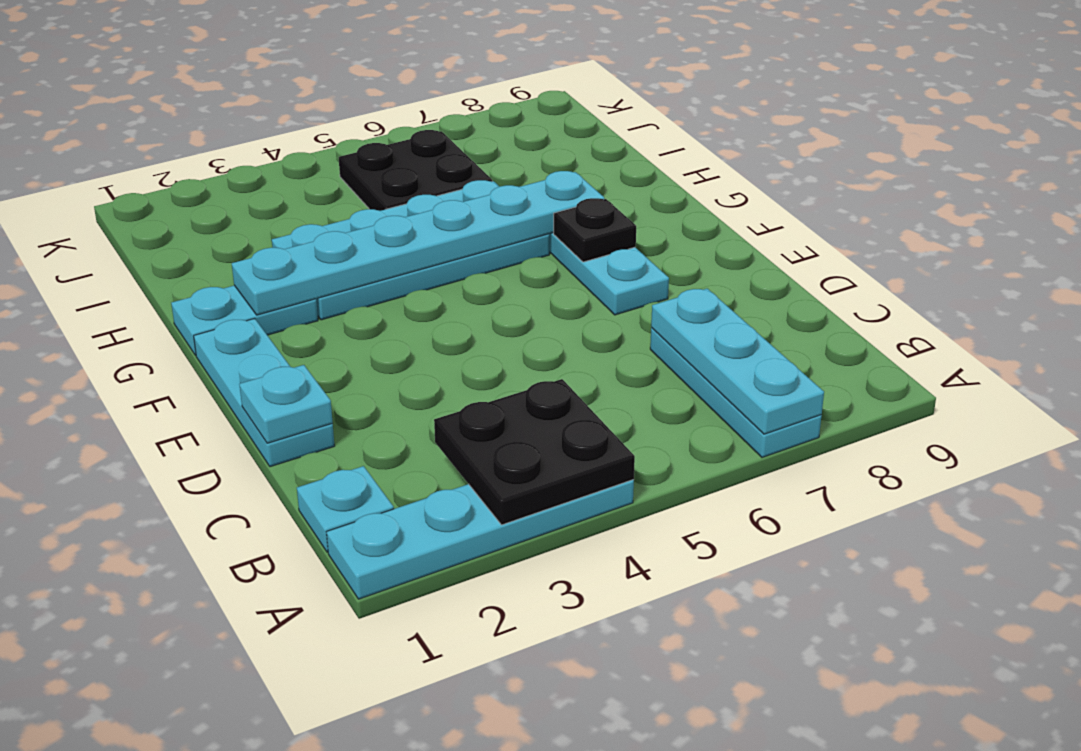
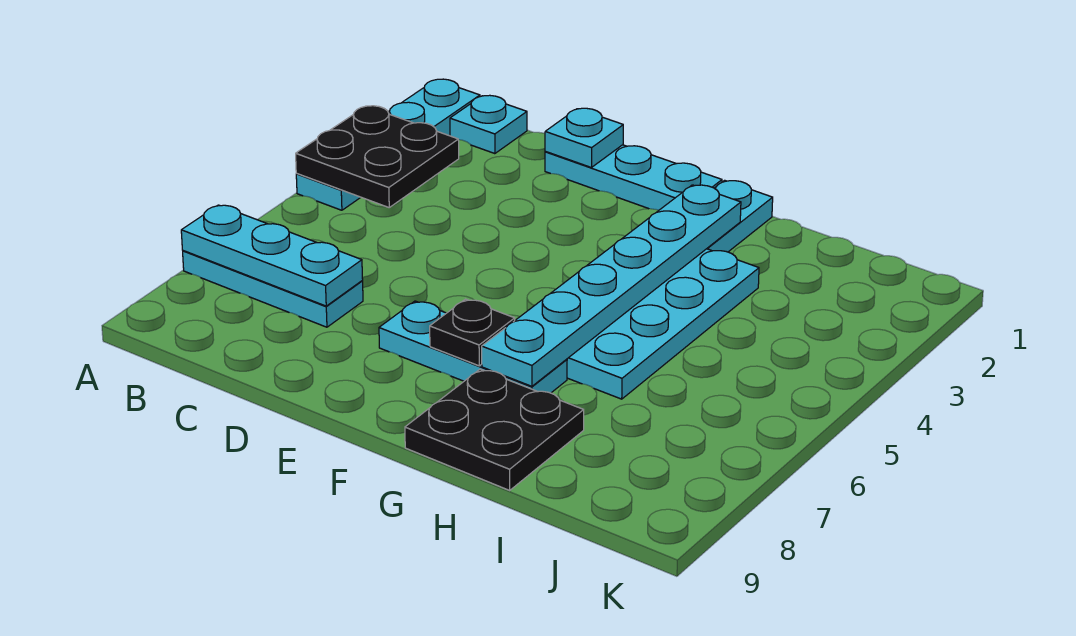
black plate I5:J6 level 1 -> black plate G8:H9 level 1

